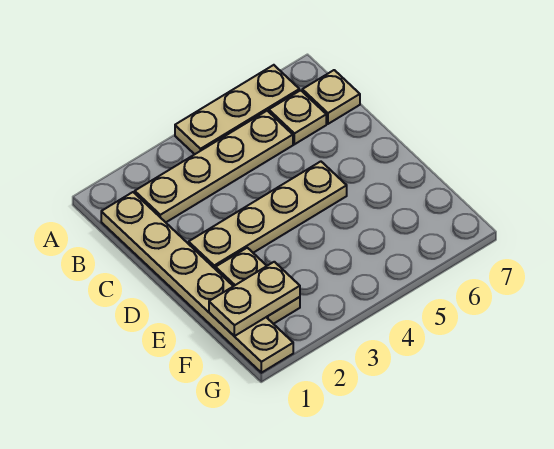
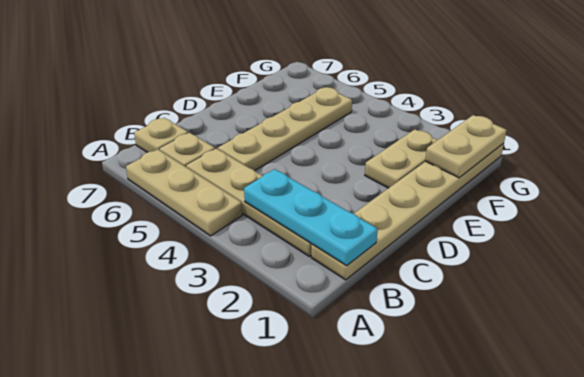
none -> cyan plate B1:B3 level 2
tan plate D2:D5 level 1 -> tan plate C5:F5 level 1
tan plate F1:F2 level 2 -> tan plate F1:G1 level 2

